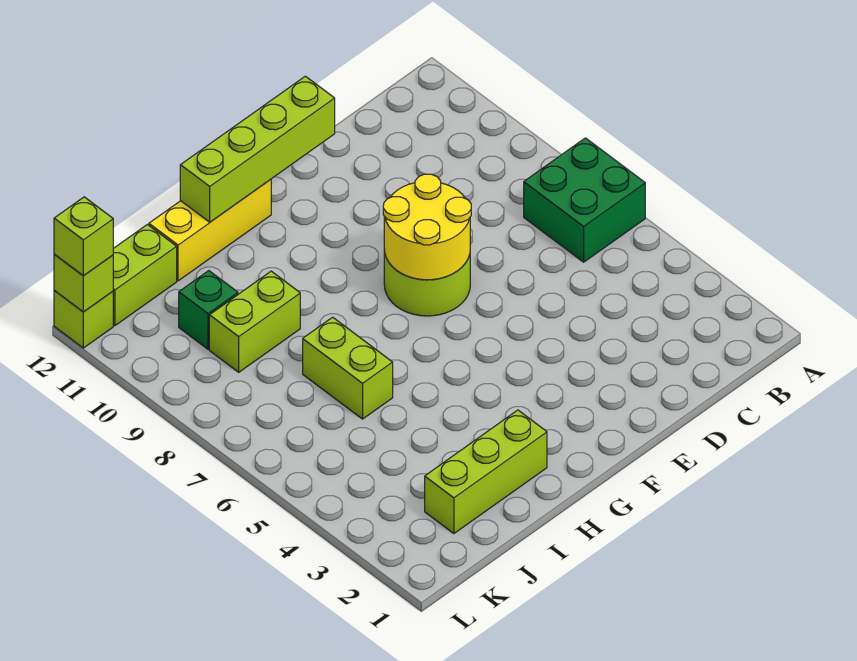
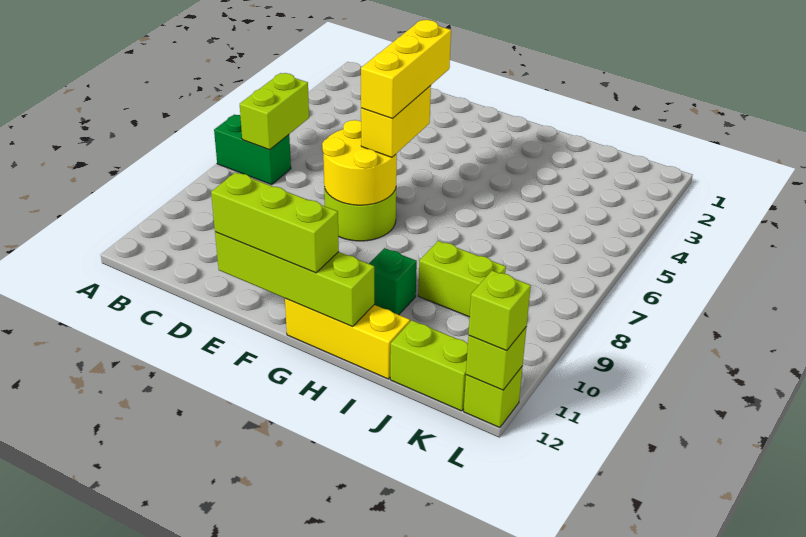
green brick A6:B7 level 1 -> green brick A7:B7 level 1
none -> yellow brick F5:F7 level 4
none -> yellow brick F6:F7 level 3
lime brick H2:J2 level 1 -> lime brick E12:G12 level 3
lime brick I6:I7 level 1 -> lime brick B6:B7 level 2
green brick J10 level 1 -> green brick H10 level 1

